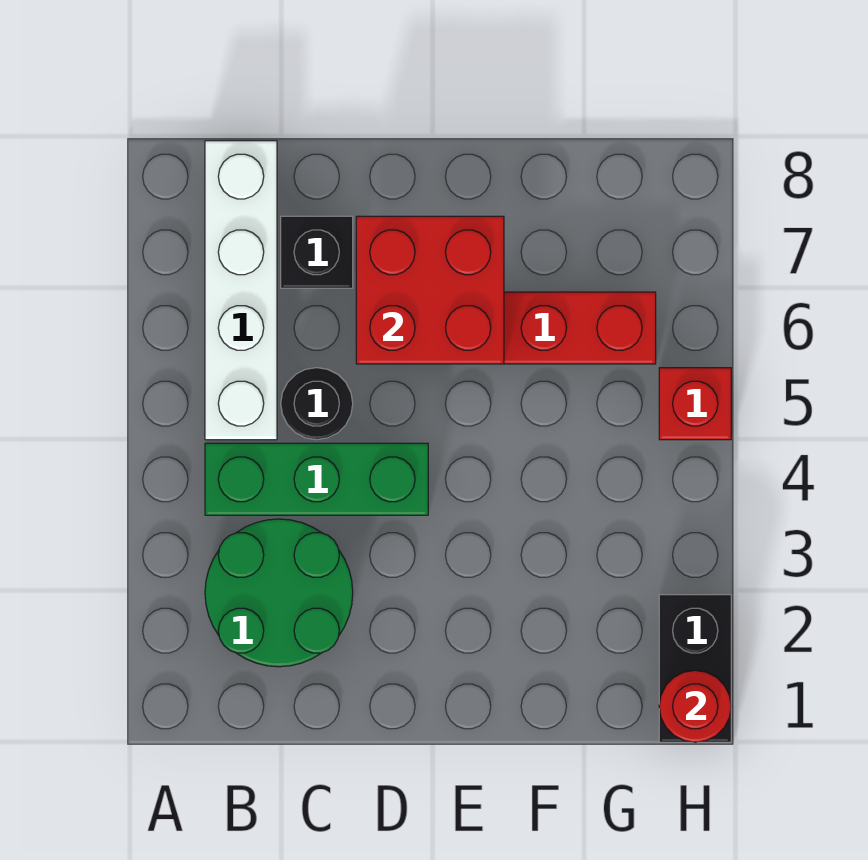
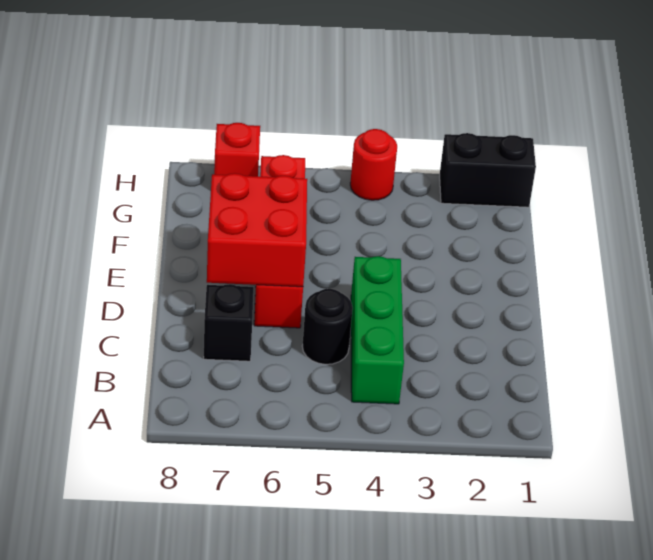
green round brick B2:C3 level 1 -> none
white brick B5:B8 level 1 -> none
red round brick H1 level 2 -> red round brick H4 level 1
red brick H5 level 1 -> red brick H7 level 1

